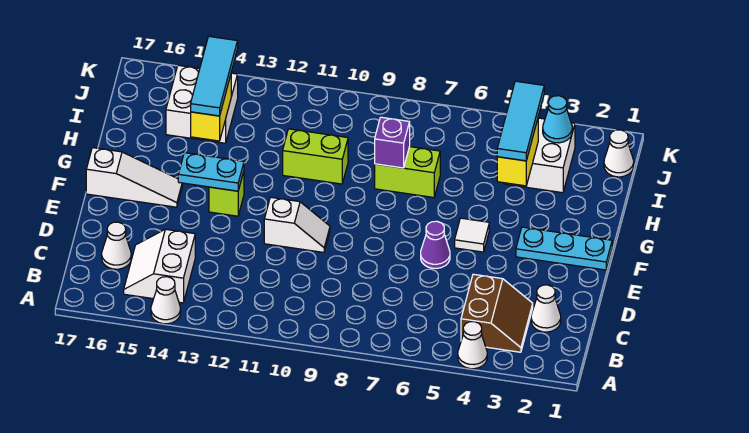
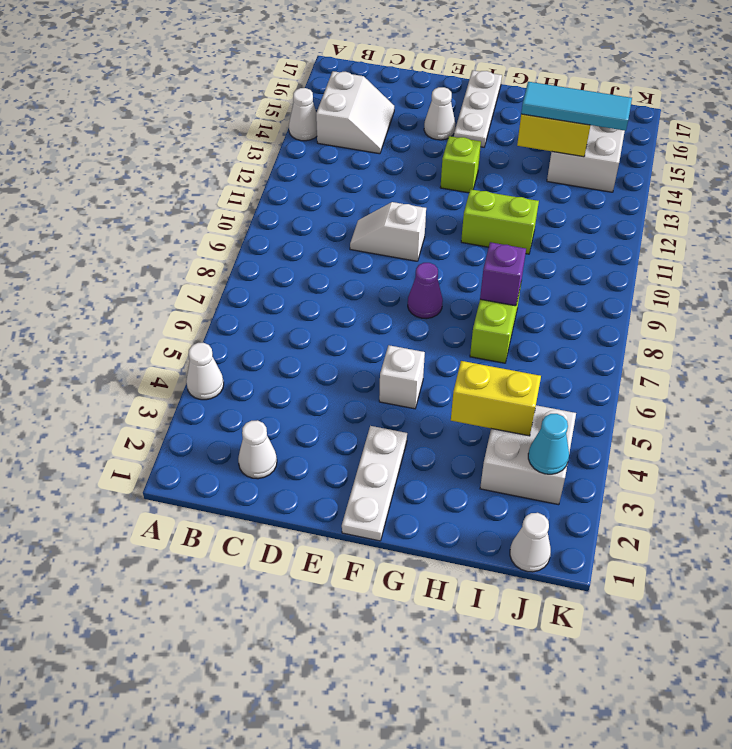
brown slope B3:C4 level 1 top 4 -> none
white slope B14:C15 level 1 top 14 -> white slope B14:C15 level 1 top B
white cone C16 level 1 -> white cone E15 level 1
purple cone E6 level 1 -> purple cone F8 level 1
white slope E10:E11 level 1 top 11 -> white slope D10:E10 level 1 top E
cyan plate F1:F3 level 1 -> white plate F1:F3 level 1
white tile F5 level 1 -> white brick F5 level 1
cyan plate F13:F14 level 2 -> none
white slope F15:F17 level 1 top 17 -> white plate F15:F17 level 1
cyan tile H4:J4 level 3 -> none
lime brick H10:H11 level 1 -> lime brick G11:H11 level 1

